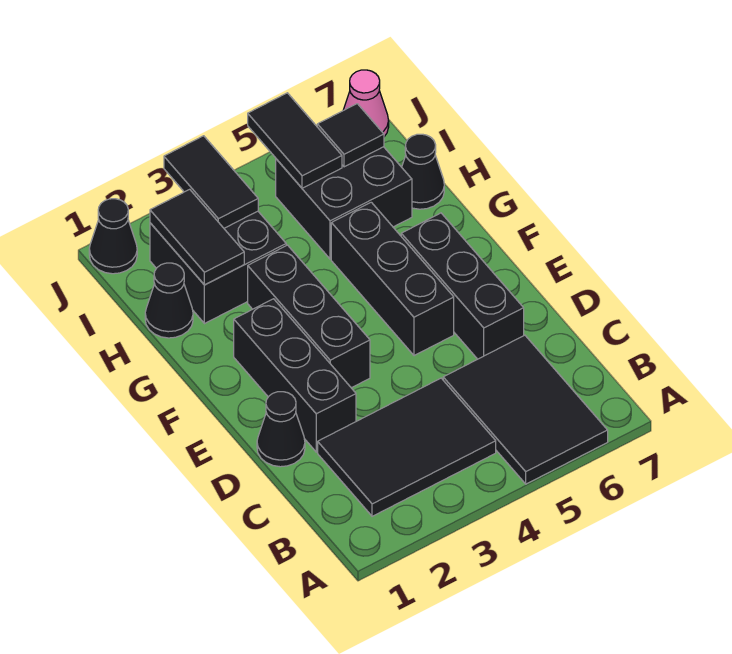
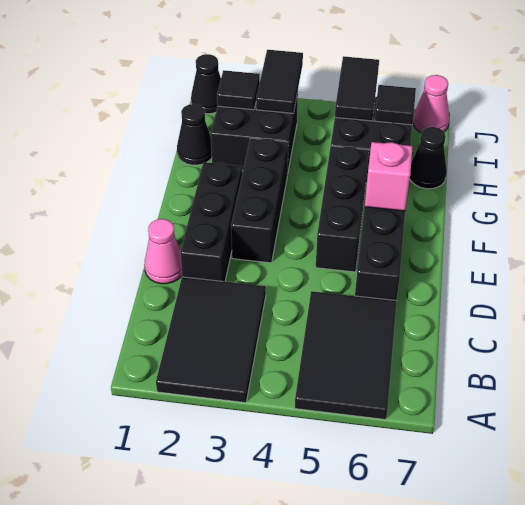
black tile B2:C4 level 1 -> black tile A2:C3 level 1
black cone D1 level 1 -> pink cone D1 level 1
none -> pink brick F6 level 2
black tile H2:I2 level 2 -> black tile I2 level 2

